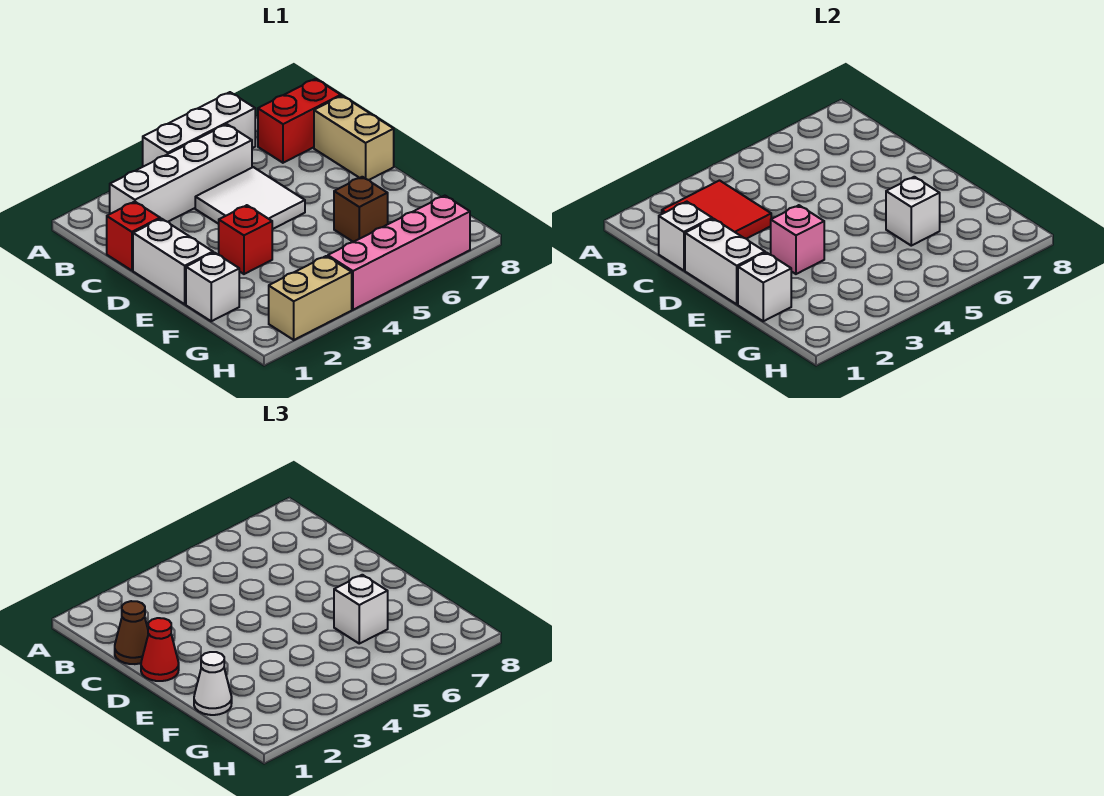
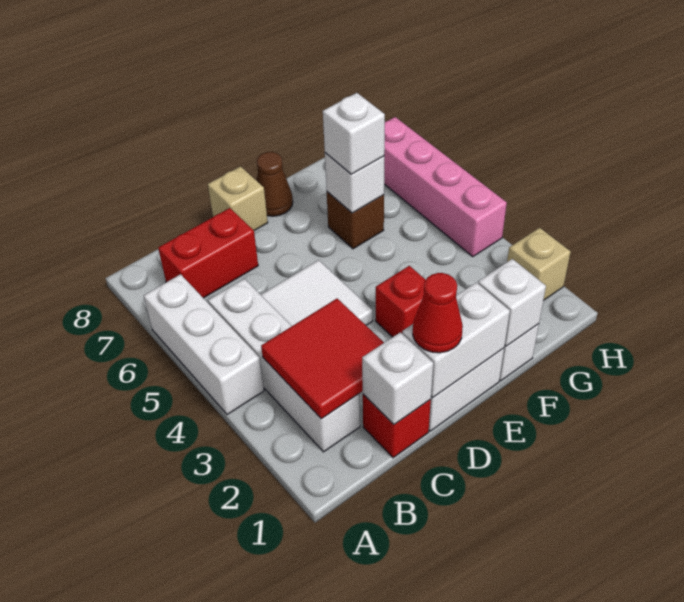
red brick B7:B8 level 1 -> red brick B7:C7 level 1
brown cone C1 level 3 -> brown cone E8 level 1
tan brick C8:D8 level 1 -> tan brick D8 level 1
pink brick E3 level 2 -> none
white cone F1 level 3 -> none
tan brick H2:H3 level 1 -> tan brick H2 level 1

